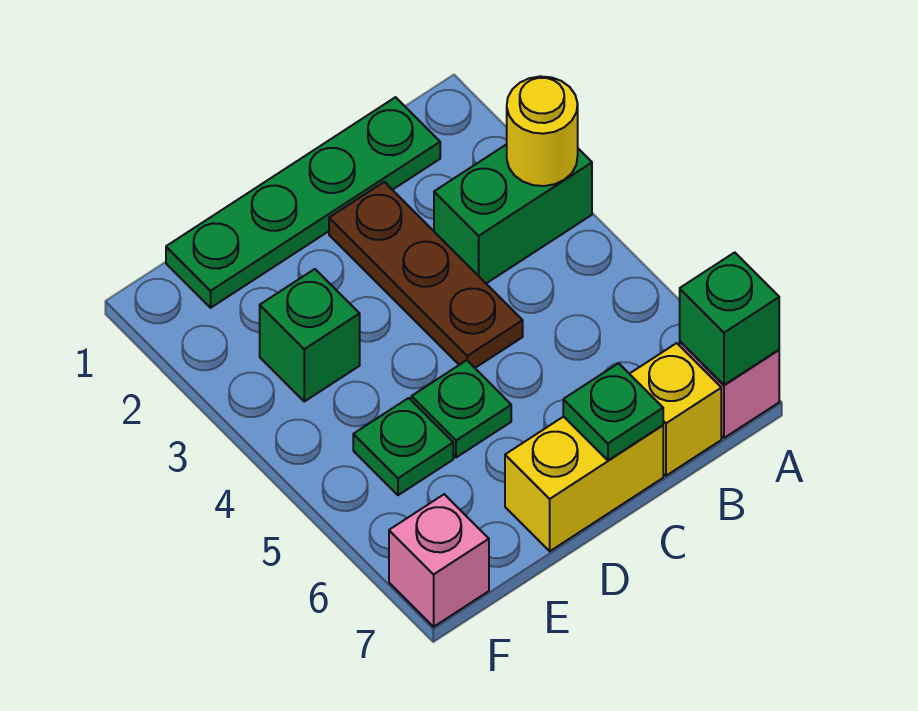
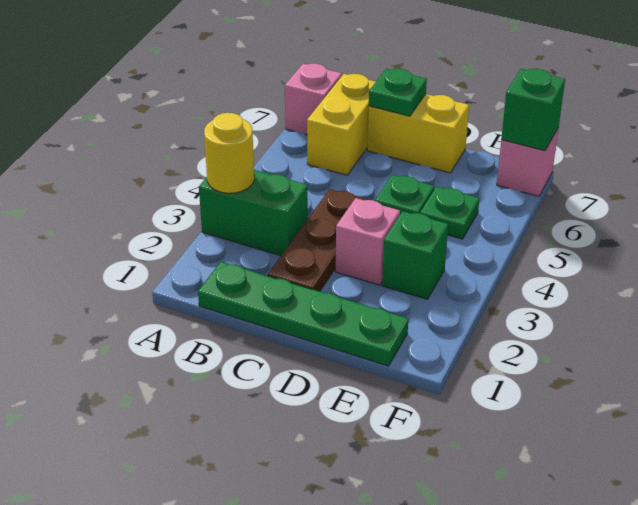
green brick A7 level 2 -> green brick F7 level 2
yellow brick B7 level 1 -> yellow brick B6:B7 level 1
none -> pink brick D3 level 1

